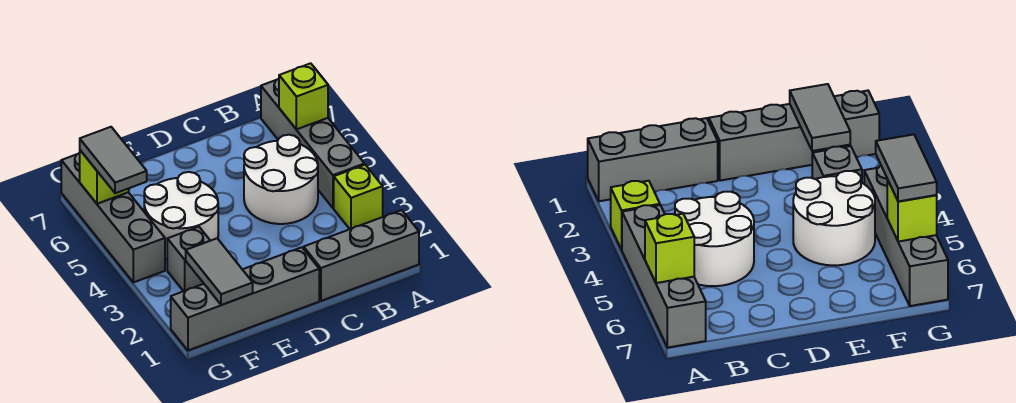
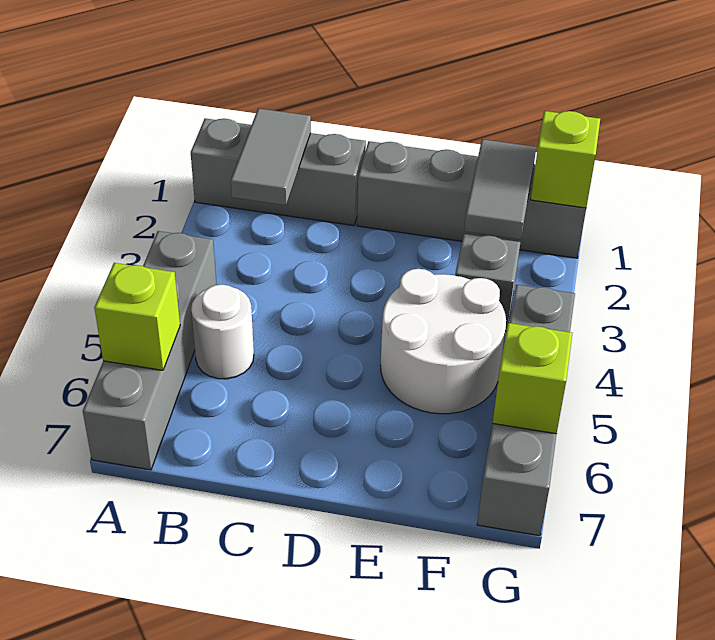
lime brick A3 level 1 -> lime brick G1 level 2
white round brick B4:C5 level 1 -> white round brick B5 level 1
grey tile G5:G6 level 3 -> grey tile B1:B2 level 2

